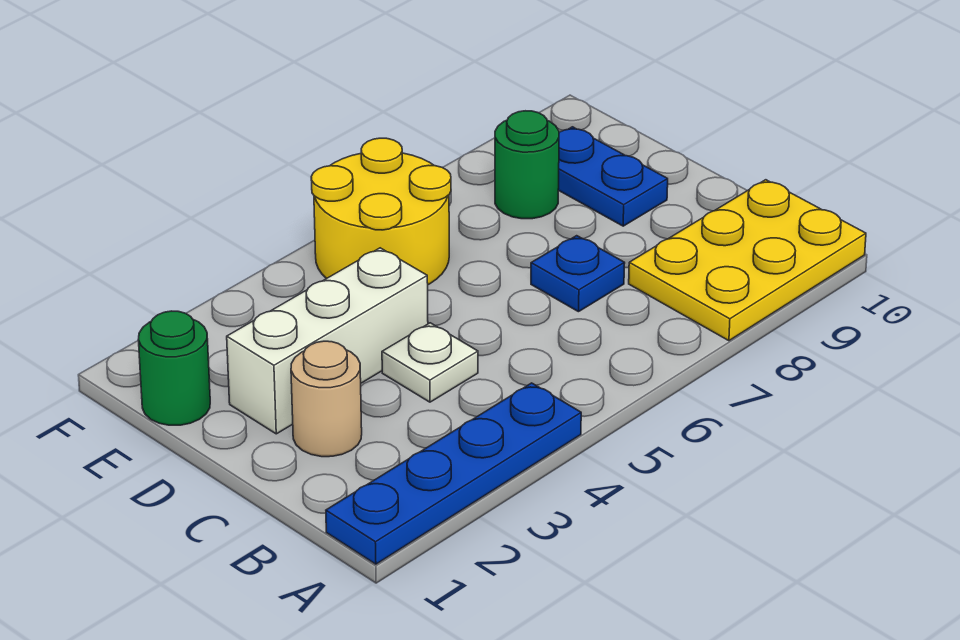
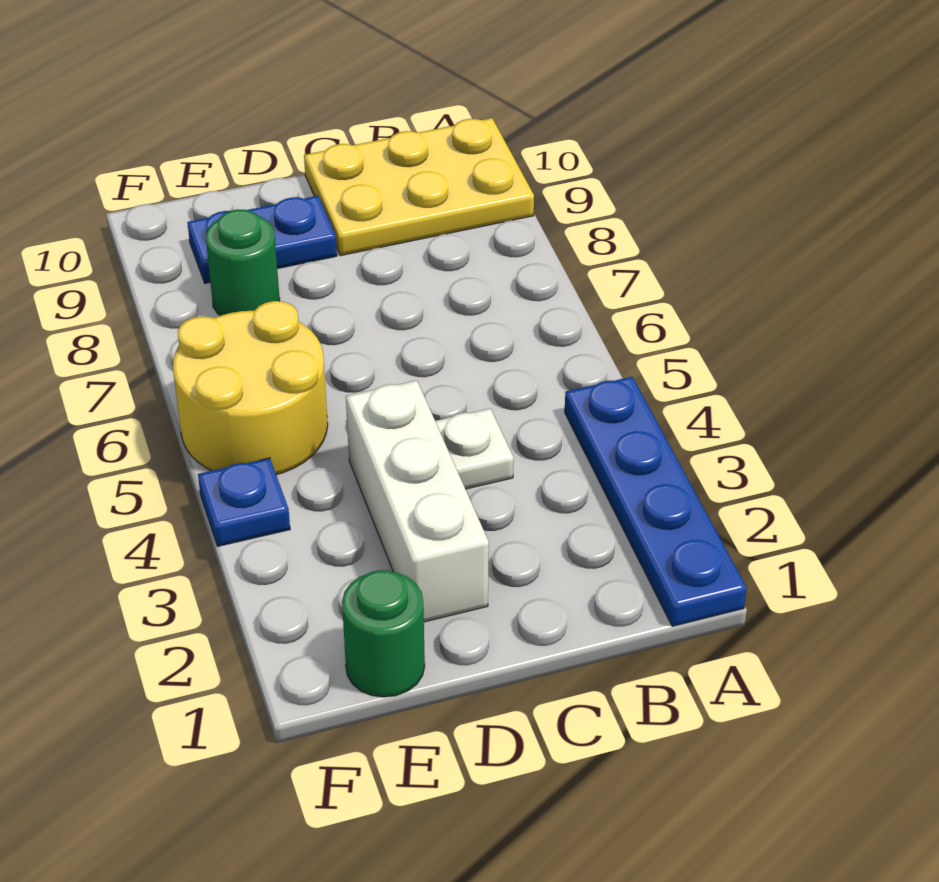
yellow plate A8:B10 level 1 -> yellow plate A9:C10 level 1
tan round brick C2 level 1 -> none
blue plate C7 level 1 -> blue plate F4 level 1

